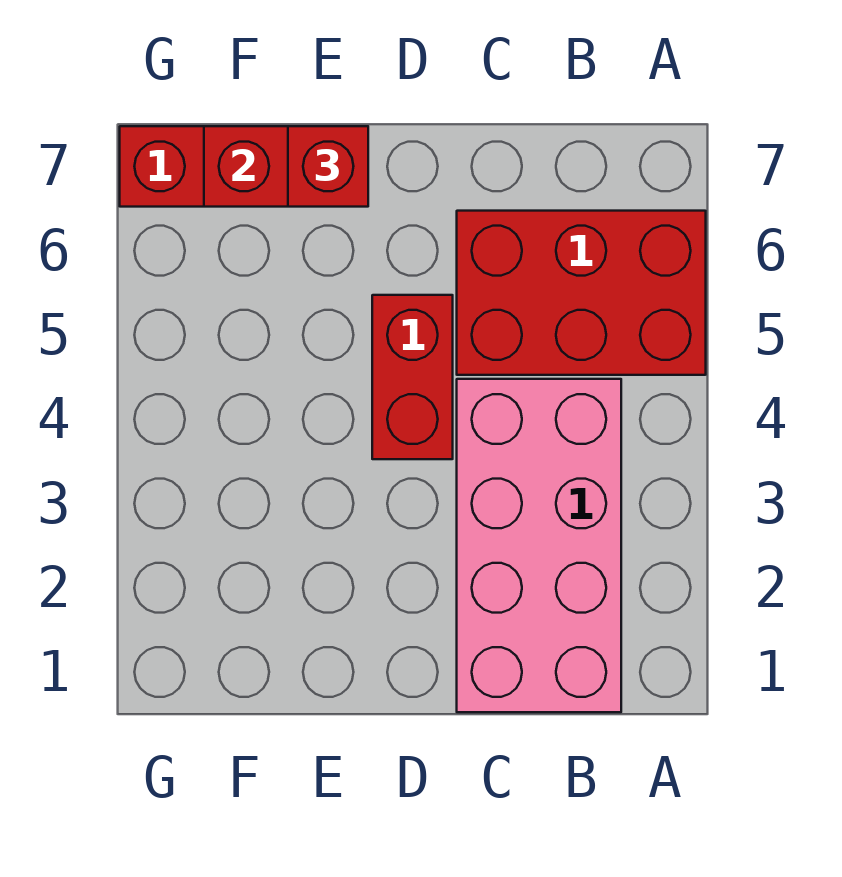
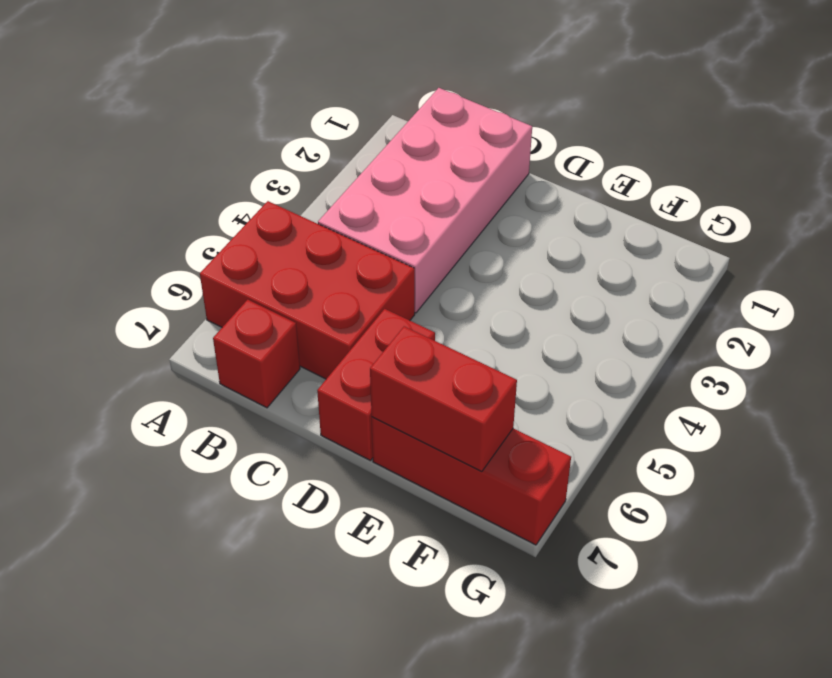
red brick D4:D5 level 1 -> red brick D6:D7 level 1
red brick E7 level 3 -> red brick B7 level 1

